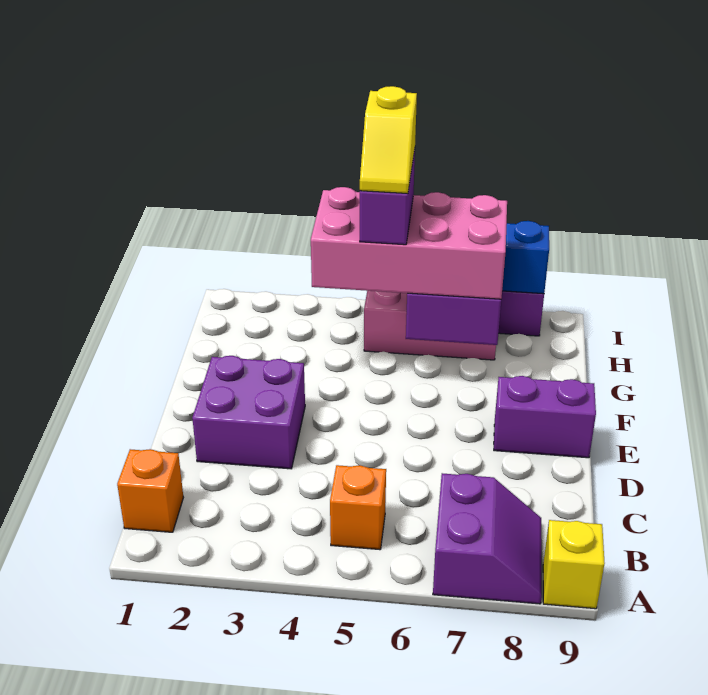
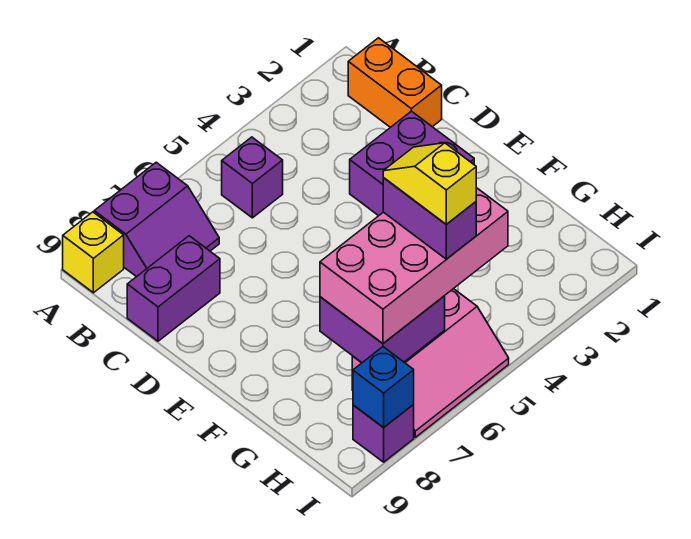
purple slope A7:B8 level 1 top 7 -> purple slope A7:B8 level 1 top A
orange brick B1 level 1 -> orange brick B1:C1 level 1
orange brick B5 level 1 -> purple brick B5 level 1
purple brick E8:E9 level 1 -> purple brick C8:C9 level 1

